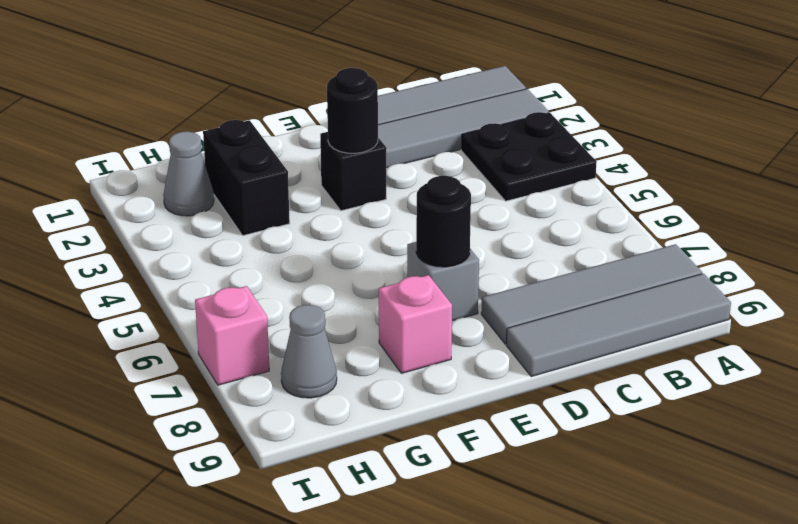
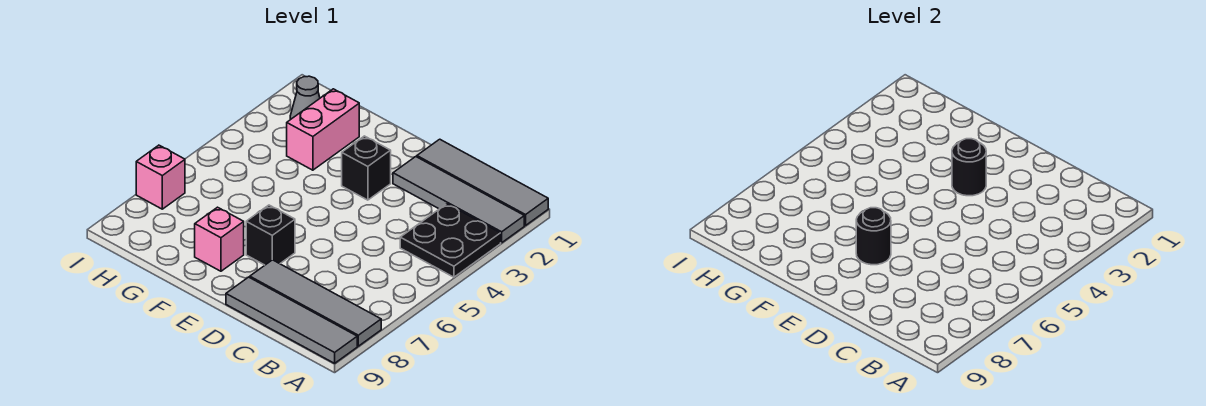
grey brick E7 level 1 -> black brick E7 level 1
black brick G2:G3 level 1 -> pink brick G2:G3 level 1
grey cone H8 level 1 -> none

